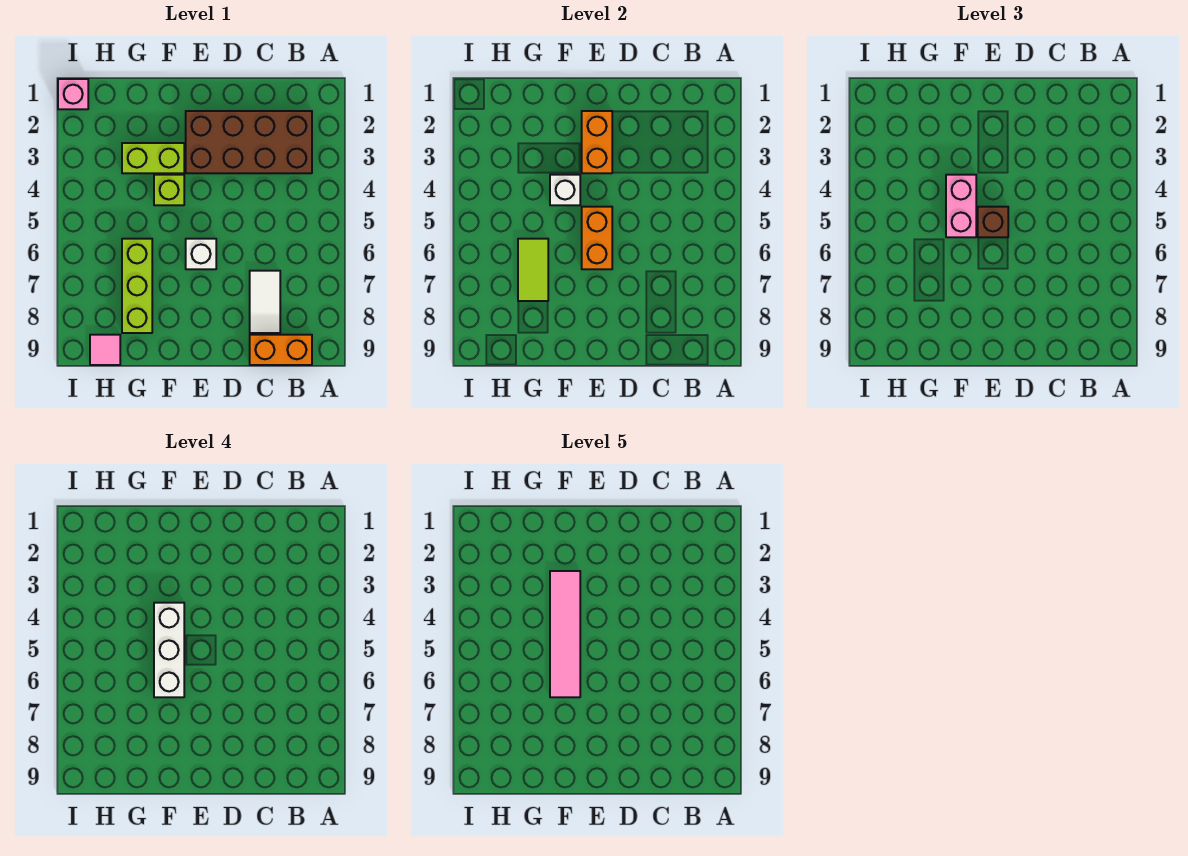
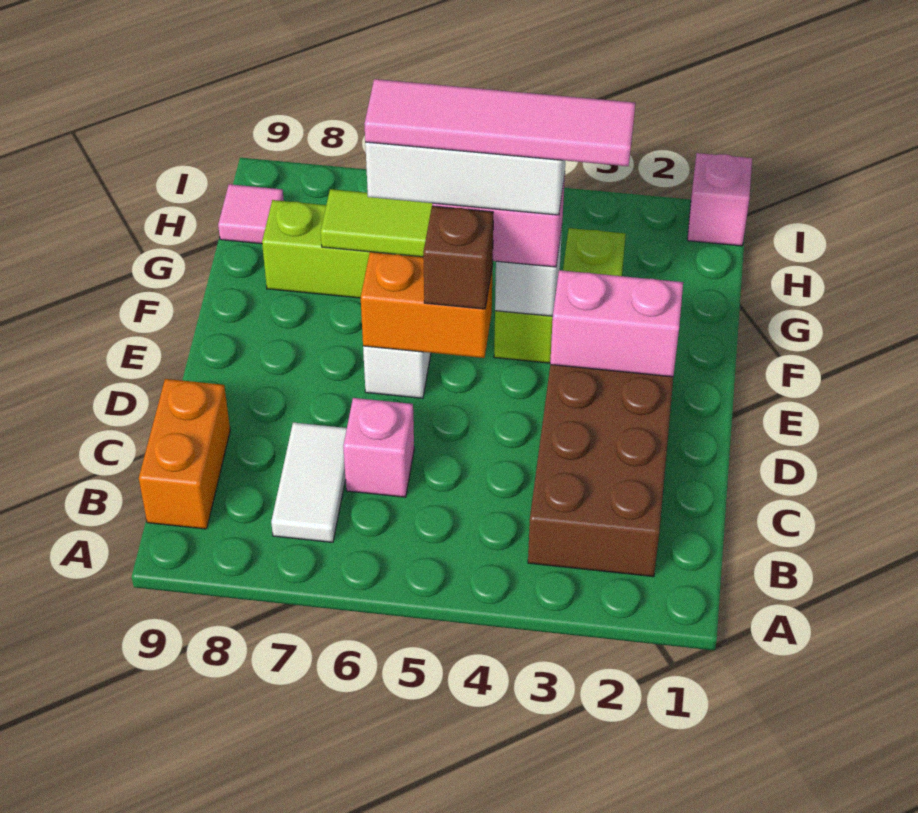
none -> pink brick C6 level 1
white tile C7:C8 level 1 -> white tile B7:C7 level 1
orange brick E2:E3 level 2 -> pink brick E2:E3 level 2

